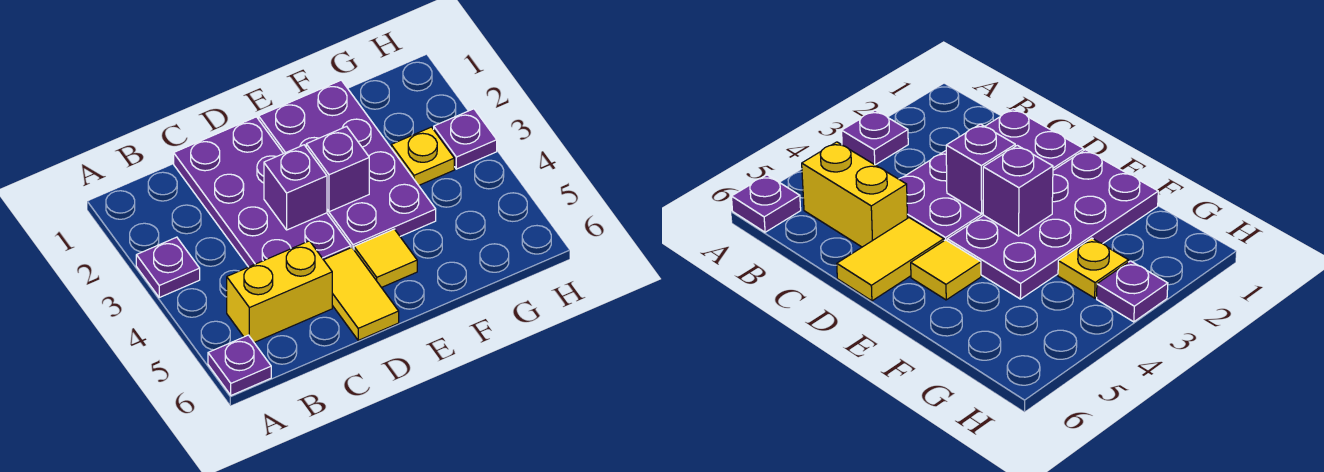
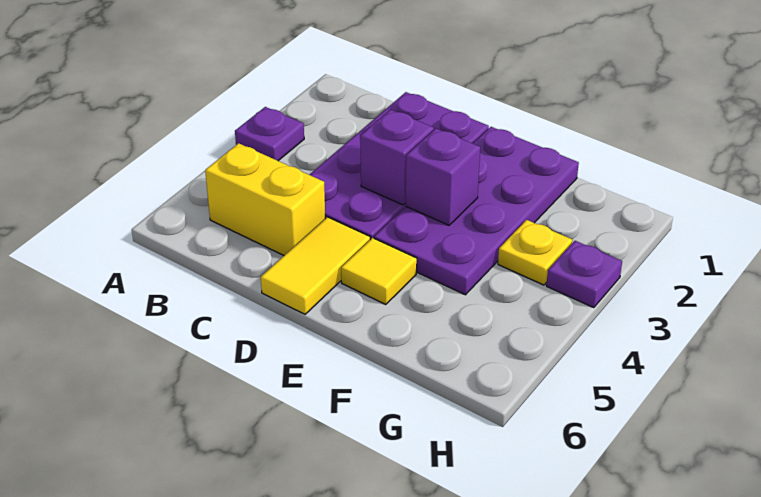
purple plate A6 level 1 -> none

